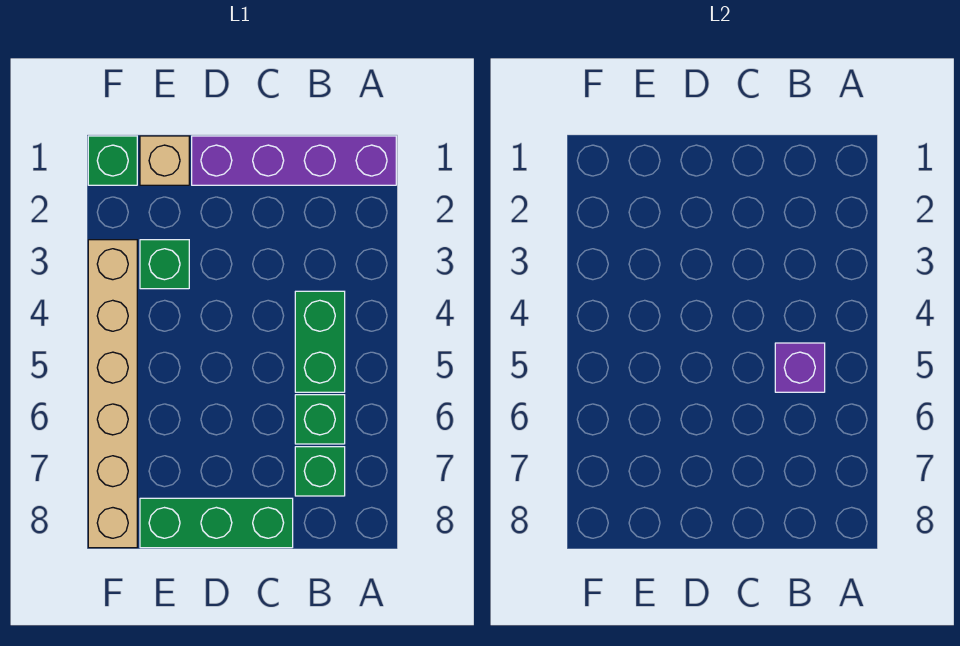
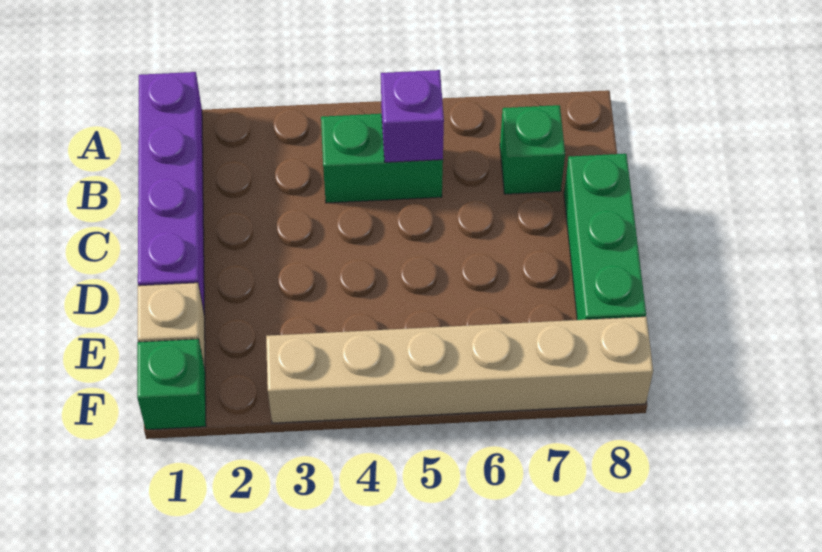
green brick B6 level 1 -> none
green brick E3 level 1 -> none

